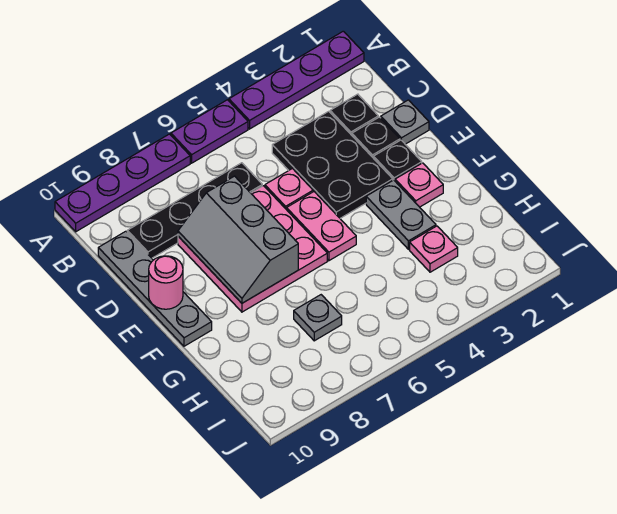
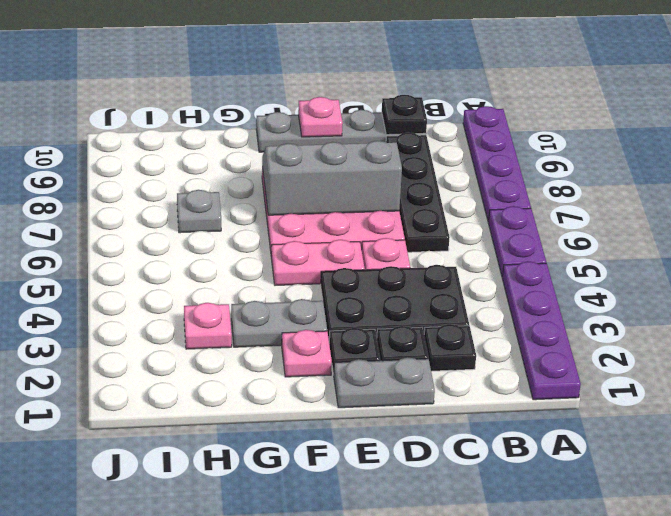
none -> black plate C10 level 2
grey plate D1 level 1 -> grey plate D1:E1 level 1
pink round brick E10 level 2 -> pink plate E10 level 2

